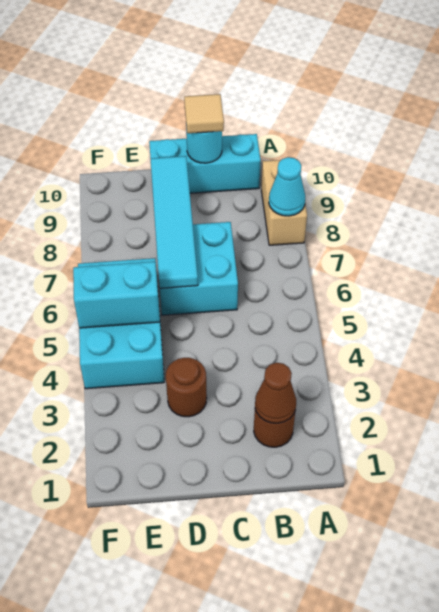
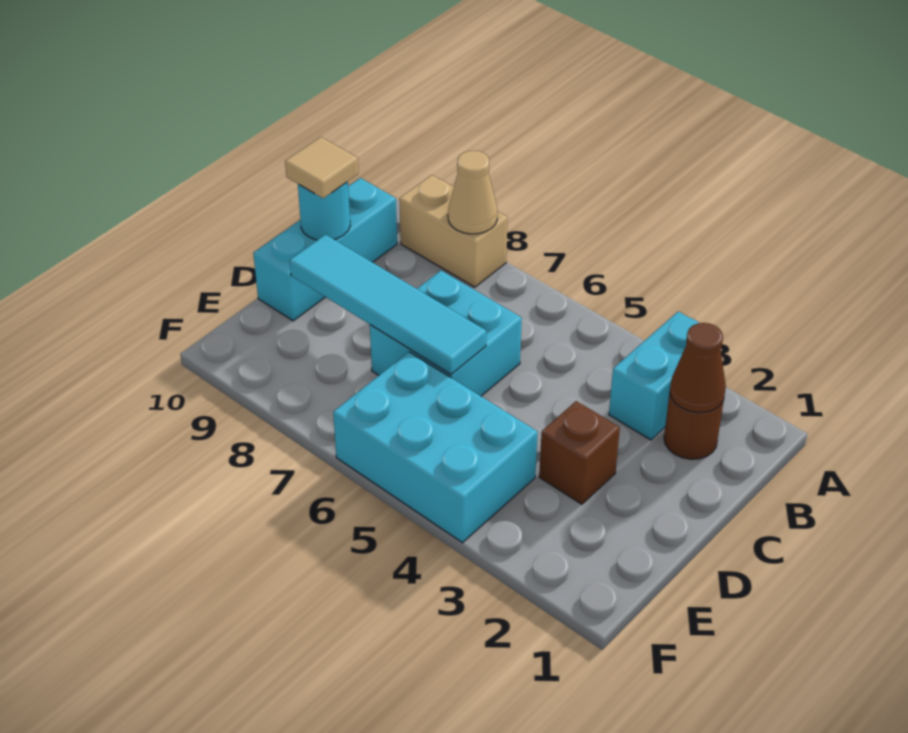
cyan cone A8 level 2 -> tan cone A8 level 2
brown round brick D3 level 1 -> brown brick D3 level 1
cyan brick E5:F5 level 2 -> cyan brick A3:B3 level 1

